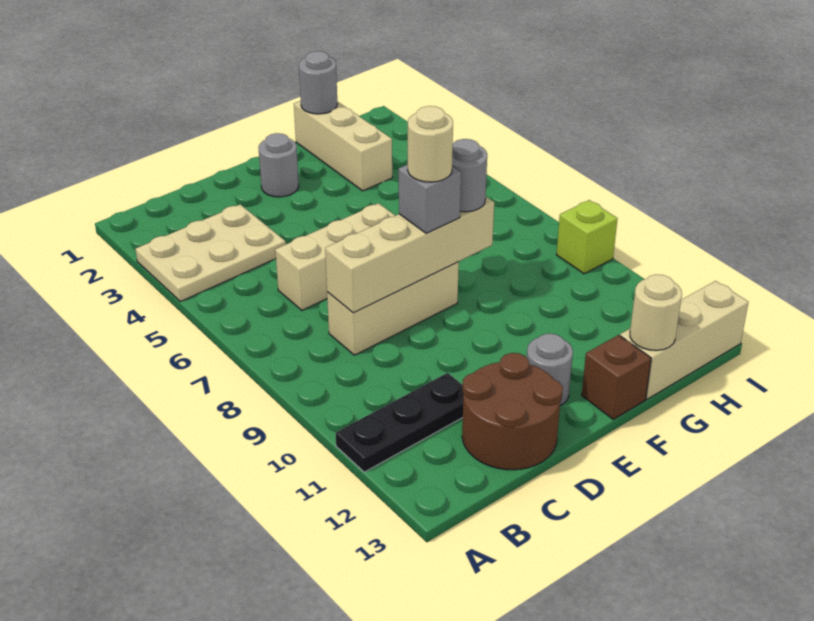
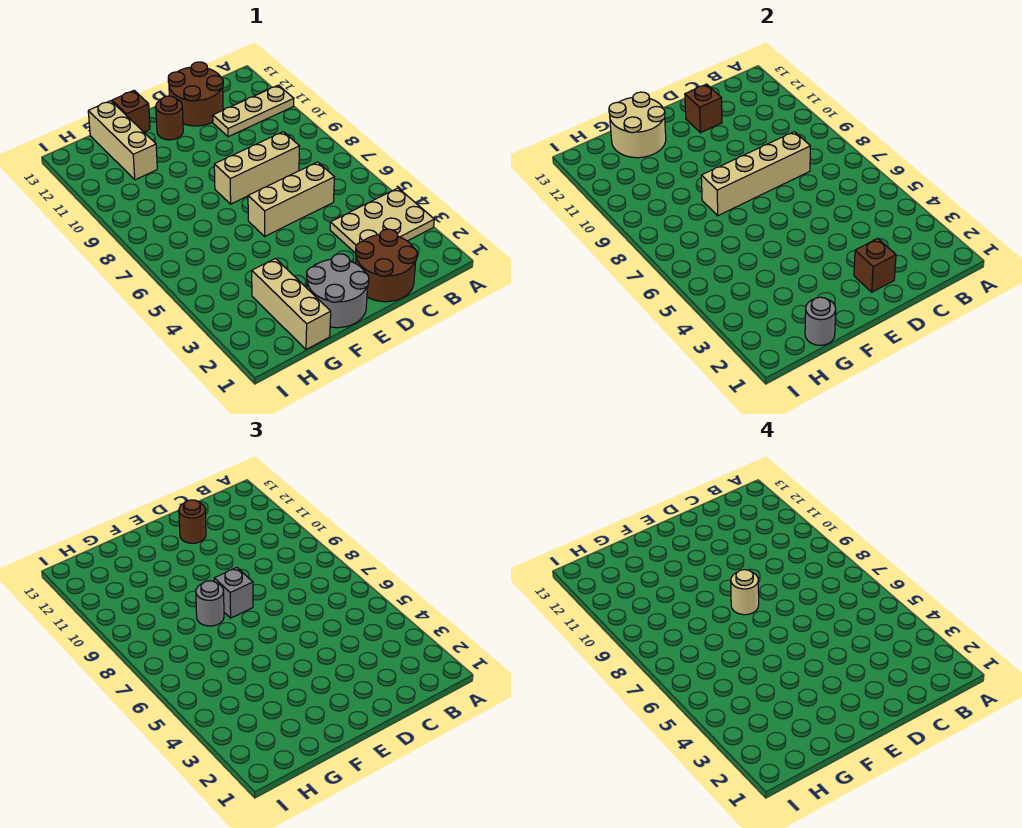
black plate A11:C11 level 1 -> tan plate A11:C11 level 1
none -> brown round brick C1:D2 level 1
none -> brown brick D2 level 2
none -> brown brick D12 level 2
none -> brown round brick D12 level 3
grey round brick E2 level 1 -> grey round brick E1:F2 level 1
grey round brick E12 level 1 -> brown round brick E12 level 1
tan brick G13:I13 level 1 -> tan brick G11:G13 level 1
tan round brick G13 level 2 -> tan round brick F12:G13 level 2
lime brick I9 level 1 -> none

